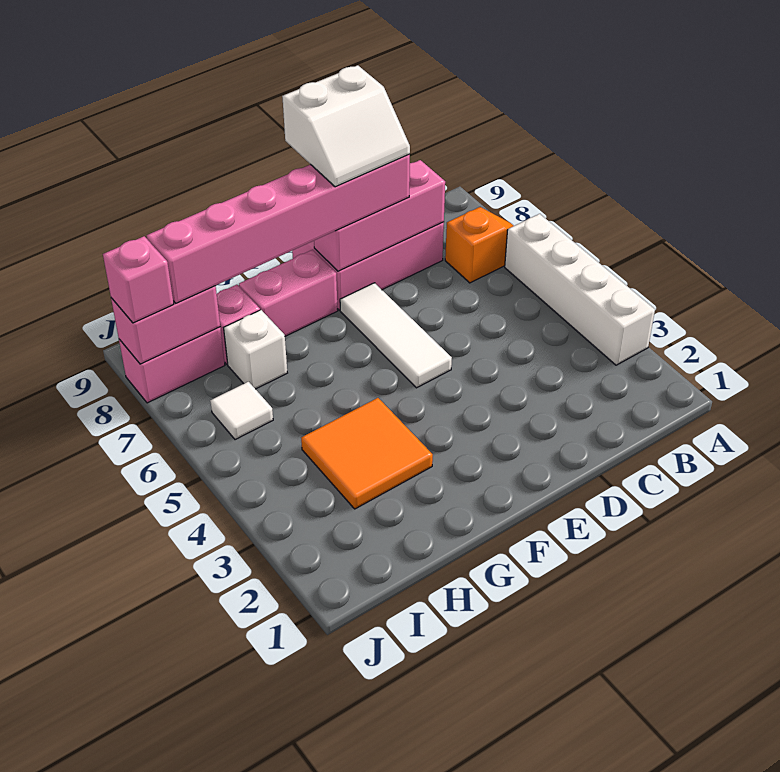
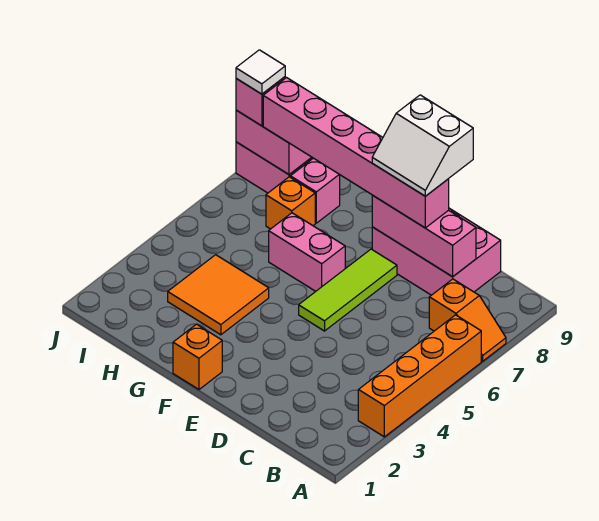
white brick A3:A6 level 1 -> orange brick A3:A6 level 1
white tile E5:E7 level 1 -> lime tile E5:E7 level 1
none -> orange brick F1 level 1
pink brick F8:G8 level 1 -> pink brick F6:G6 level 1
white brick H7 level 1 -> orange brick H7 level 1
white tile I6 level 1 -> white tile J8 level 4

